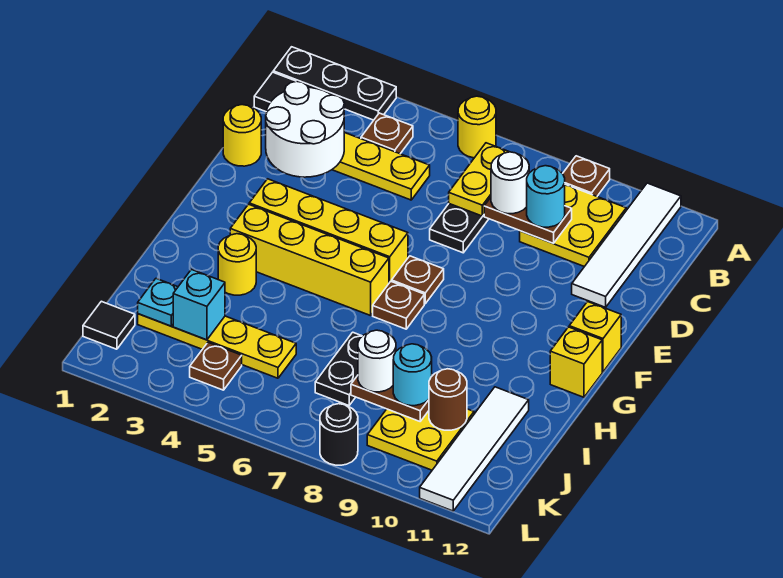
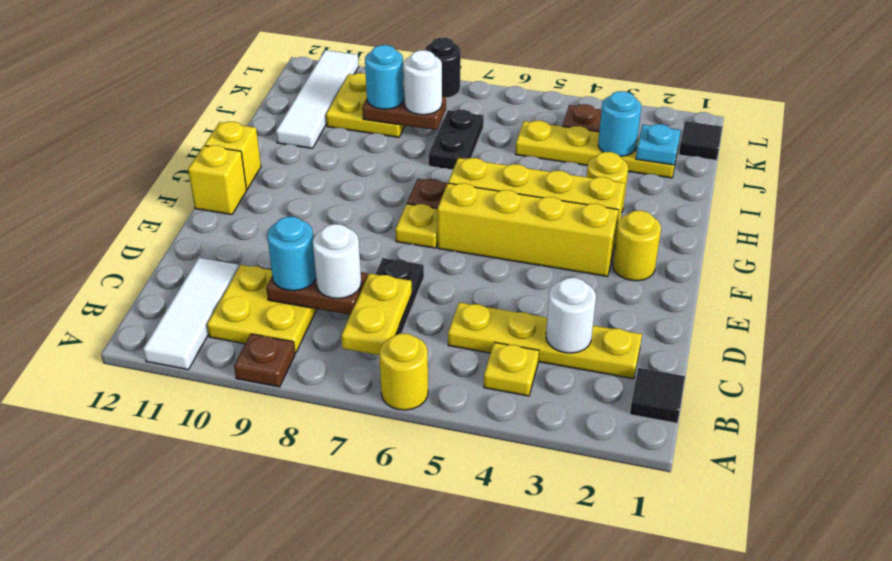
black plate A1:A3 level 1 -> none
white tile A11:D11 level 1 -> white tile A11:C11 level 1
brown plate B4 level 1 -> yellow plate B4 level 1
white round brick C2:D3 level 2 -> white round brick C3 level 2
yellow round brick D1 level 1 -> yellow round brick F2 level 1
brown plate F7 level 1 -> yellow plate F7 level 1
cyan brick J3 level 2 -> cyan round brick J3 level 2
brown round brick J10 level 2 -> none

